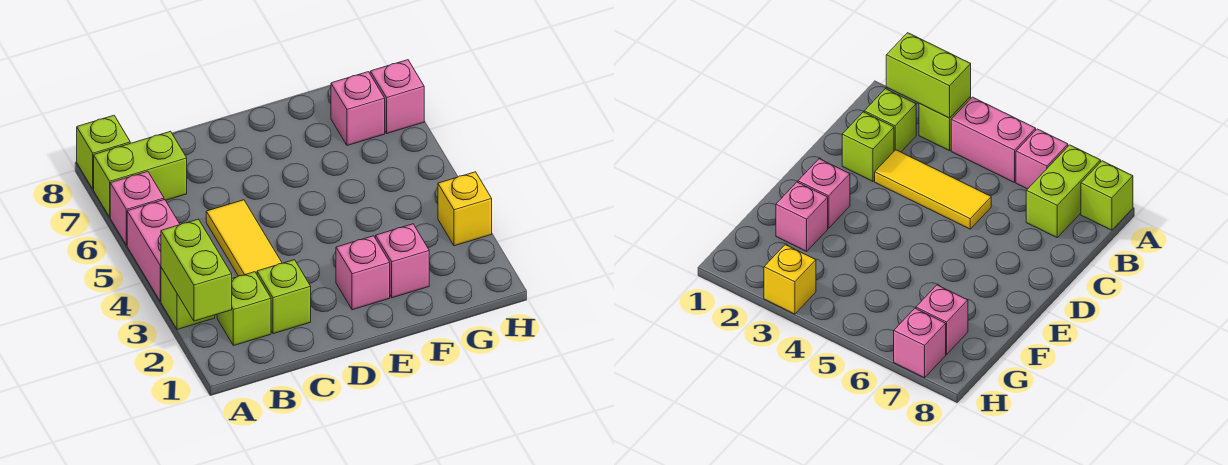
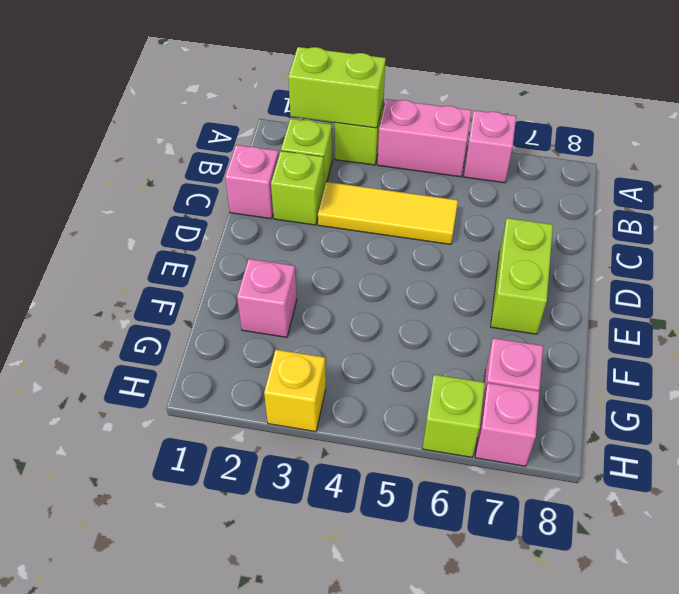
lime brick A7:B7 level 1 -> lime brick D7:E7 level 1
lime brick A8 level 1 -> lime brick H6 level 1
pink brick E2 level 1 -> pink brick C1 level 1

